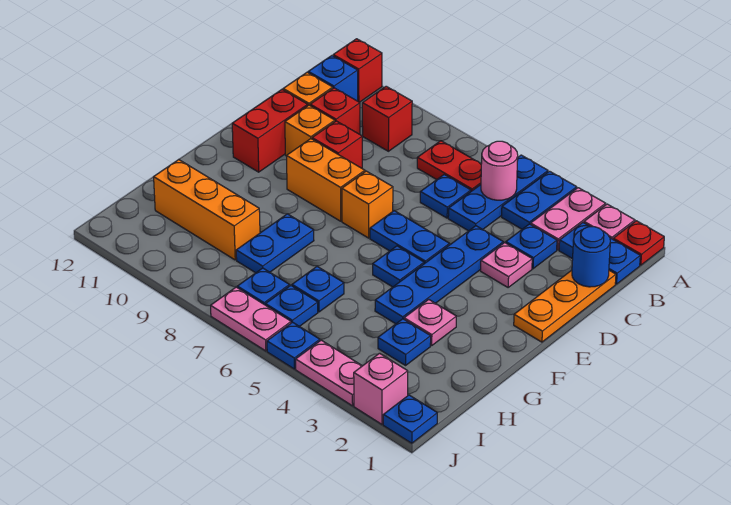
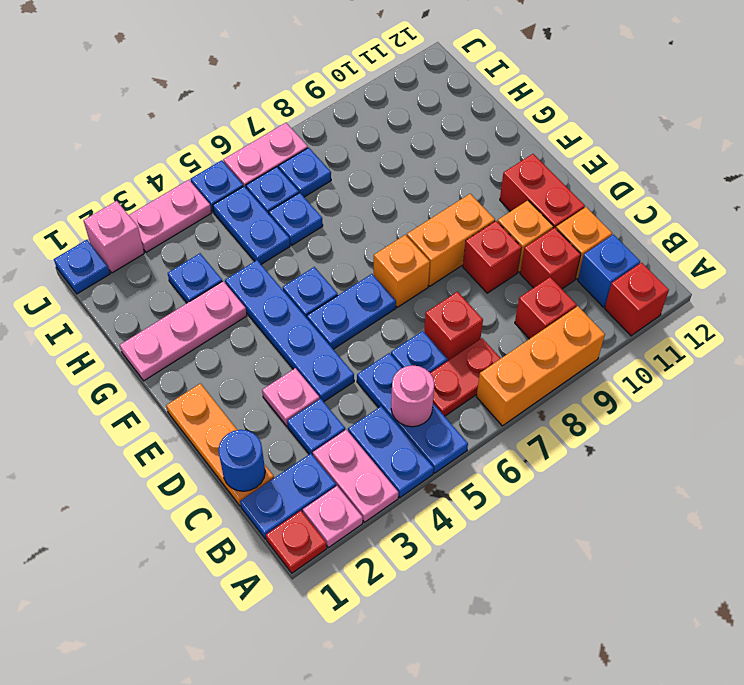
none -> red brick C7 level 1
pink plate G3 level 1 -> pink plate G1:G3 level 1
blue plate G8:H8 level 1 -> blue plate H5:I5 level 1
orange brick H9:H11 level 1 -> orange brick A7:A9 level 1

